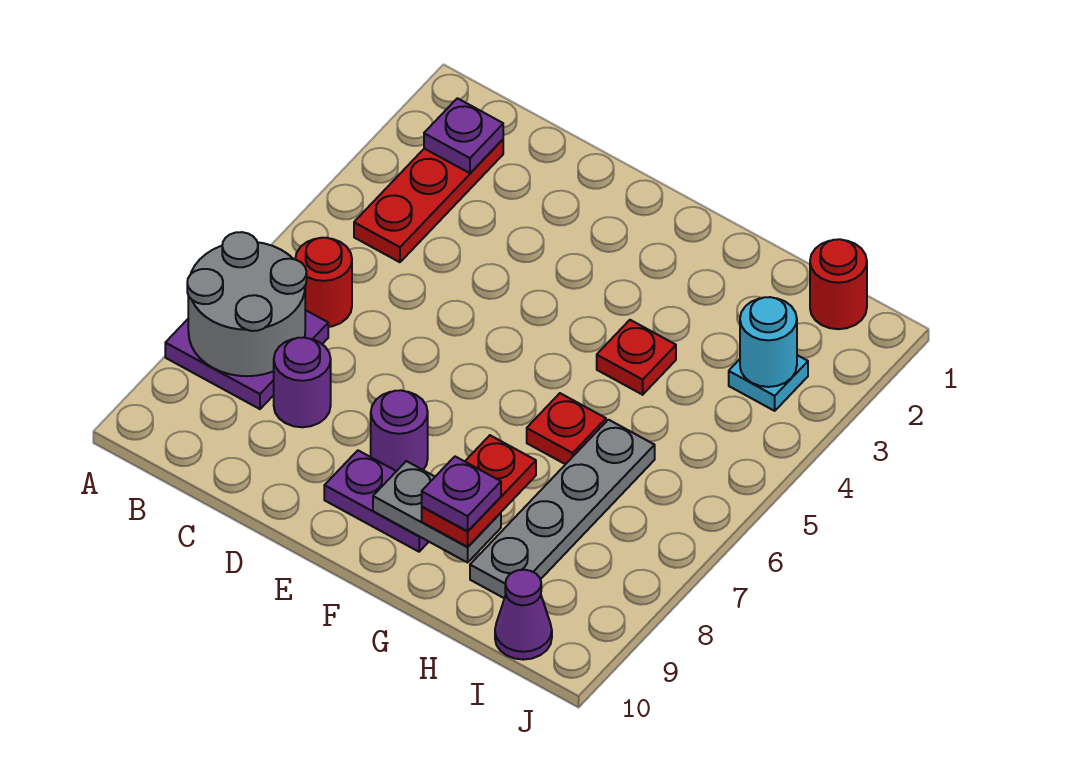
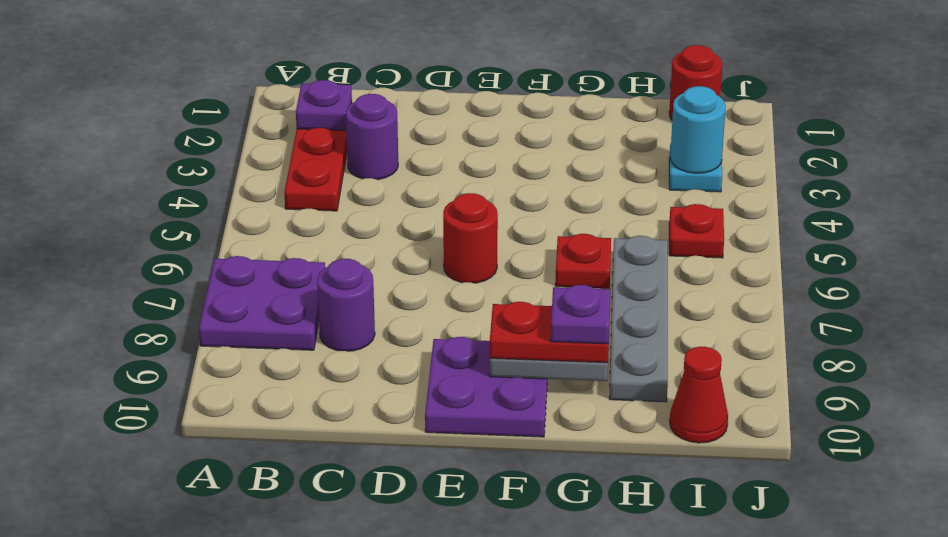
grey round brick A7:B8 level 2 -> none
red round brick B6 level 1 -> red round brick E6 level 1
purple round brick E8 level 1 -> purple round brick C3 level 1
purple plate E9:F9 level 1 -> purple plate E9:F10 level 1
red plate G4 level 1 -> red plate I5 level 1
red plate G8:G9 level 3 -> red plate F9:G9 level 3
purple cone I10 level 1 -> red cone I10 level 1

